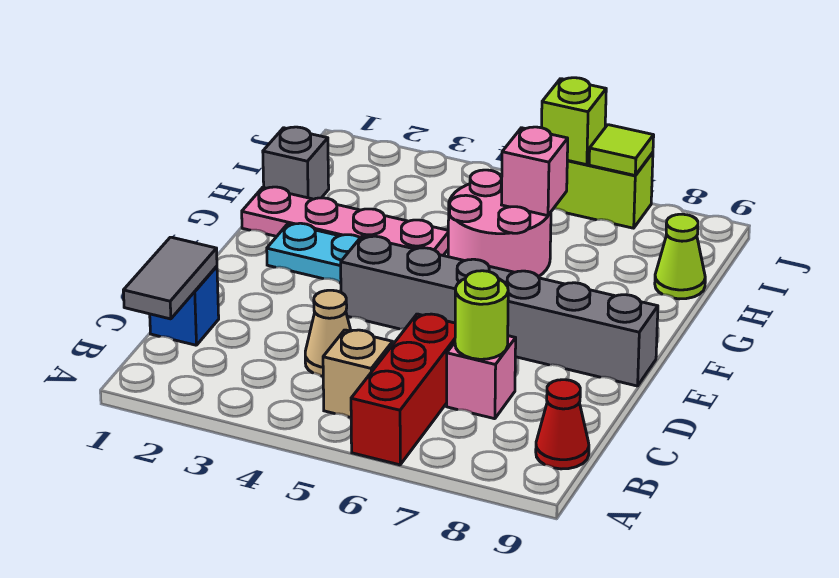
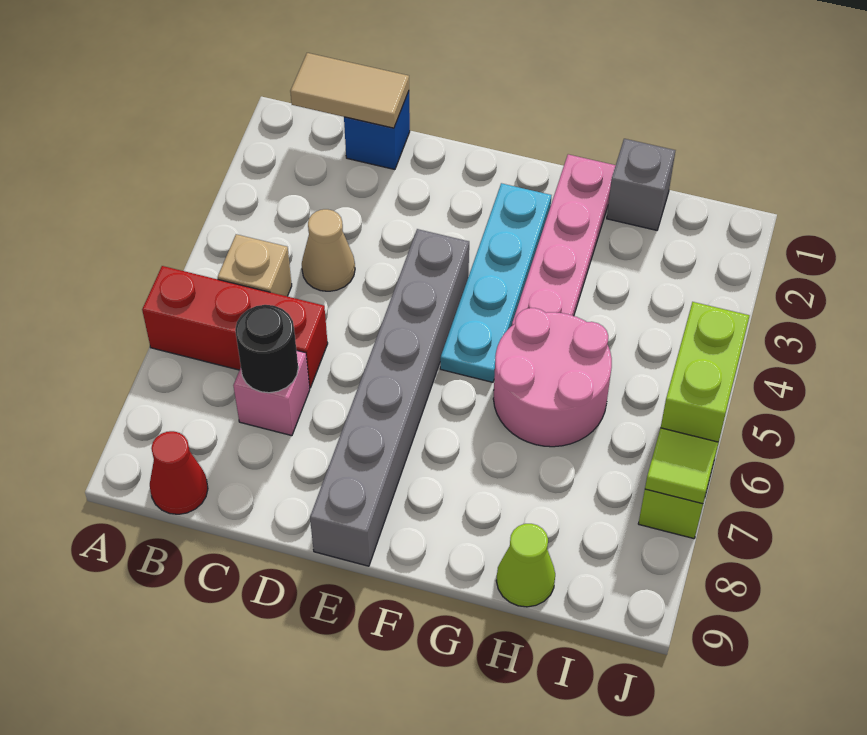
grey tile B1:C1 level 2 -> tan tile B1:C1 level 2
lime round brick C7 level 2 -> black round brick C7 level 2
pink brick H6 level 2 -> none
lime brick J6 level 2 -> lime brick J5:J6 level 2

